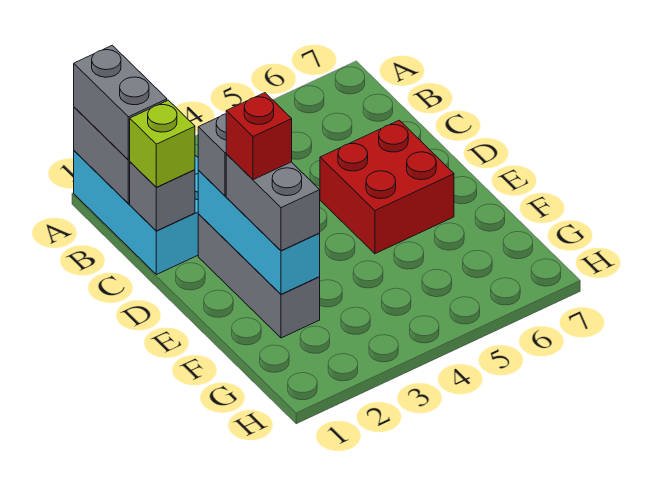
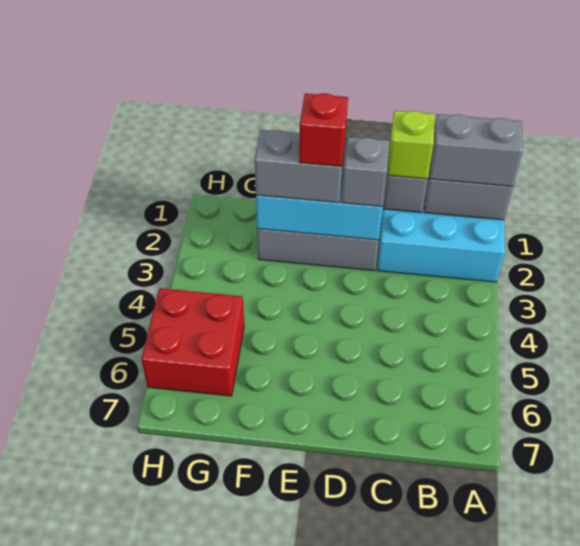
red brick D5:E6 level 1 -> red brick G5:H6 level 1

